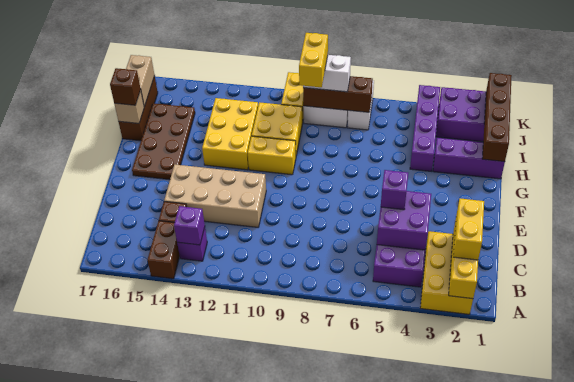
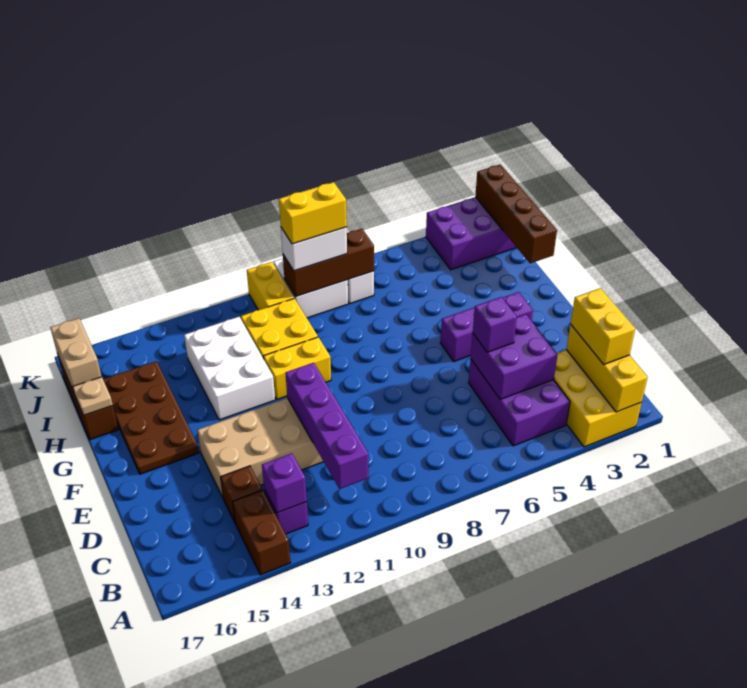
yellow brick G12:I13 level 1 -> white brick G12:I13 level 1
purple brick H1:H3 level 1 -> purple brick F3:F5 level 1
purple brick H4:K4 level 1 -> purple brick B11:E11 level 2
tan brick H17 level 2 -> tan plate H17 level 2
brown brick H17 level 3 -> none
yellow brick I9:J9 level 4 -> yellow brick J8:J9 level 4

